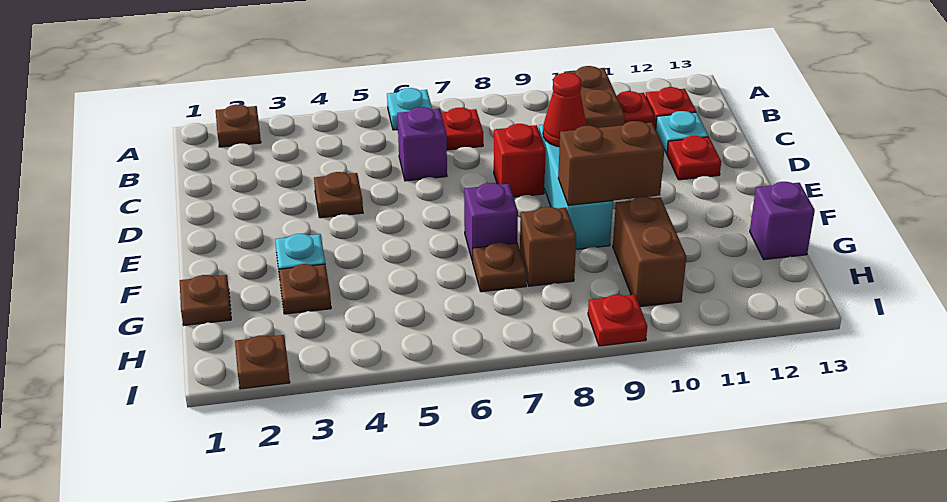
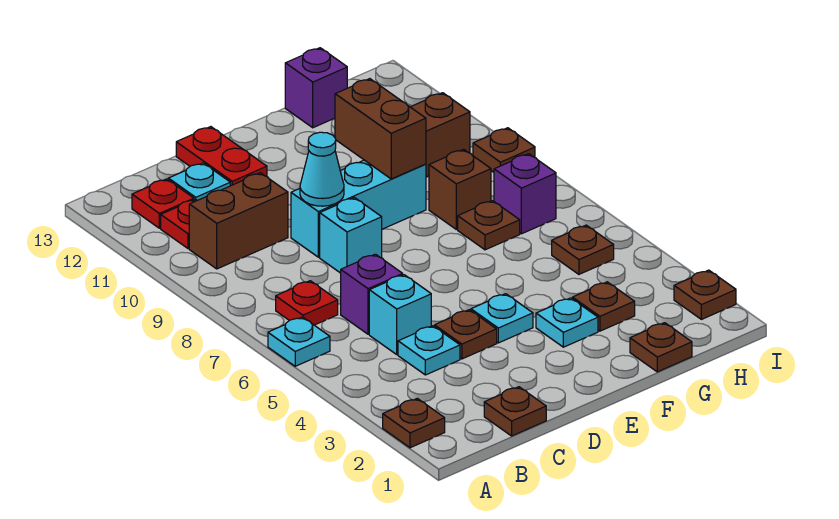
none -> brown plate C1 level 1
none -> cyan plate C4 level 1
none -> cyan brick C5 level 1
red brick D8 level 1 -> cyan brick D8 level 1
red cone D9 level 2 -> cyan cone D9 level 2
red plate D12 level 1 -> red plate D12:D13 level 1
none -> cyan plate E4 level 1
purple brick F7 level 1 -> purple brick H7 level 1
none -> brown plate H5 level 1
red plate I9 level 1 -> brown plate I9 level 1

